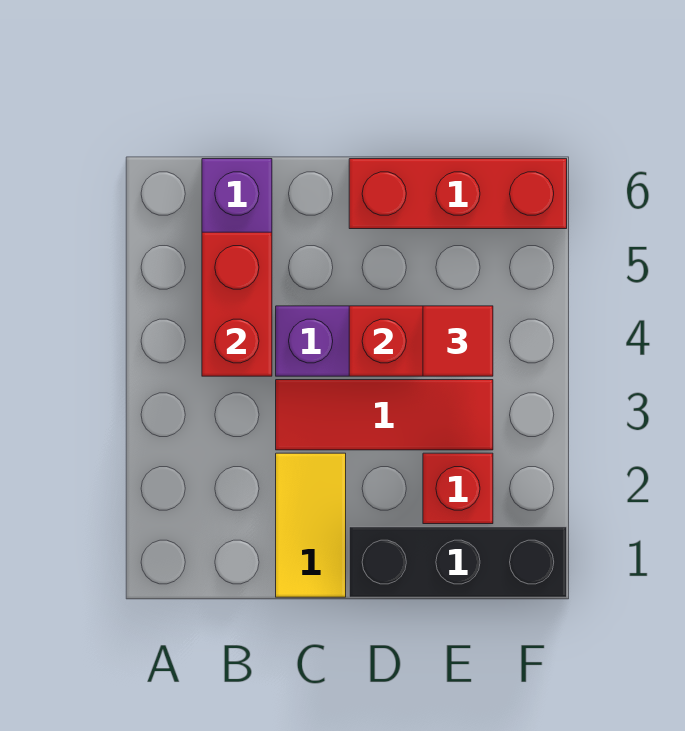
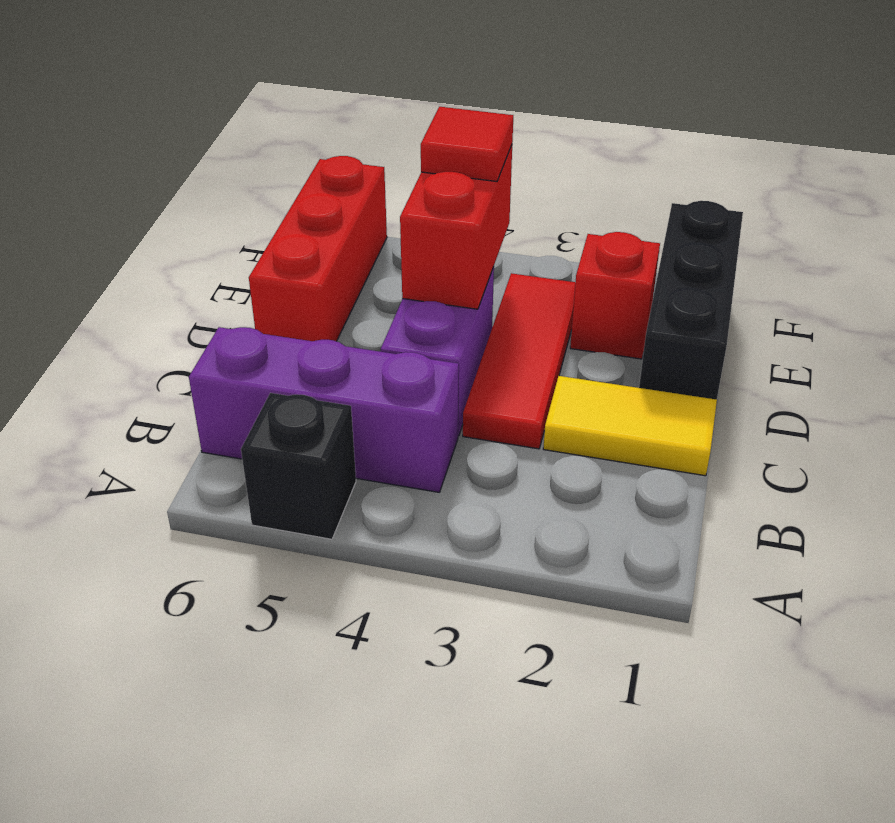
none -> black brick A5 level 1
red brick B4:B5 level 2 -> none

